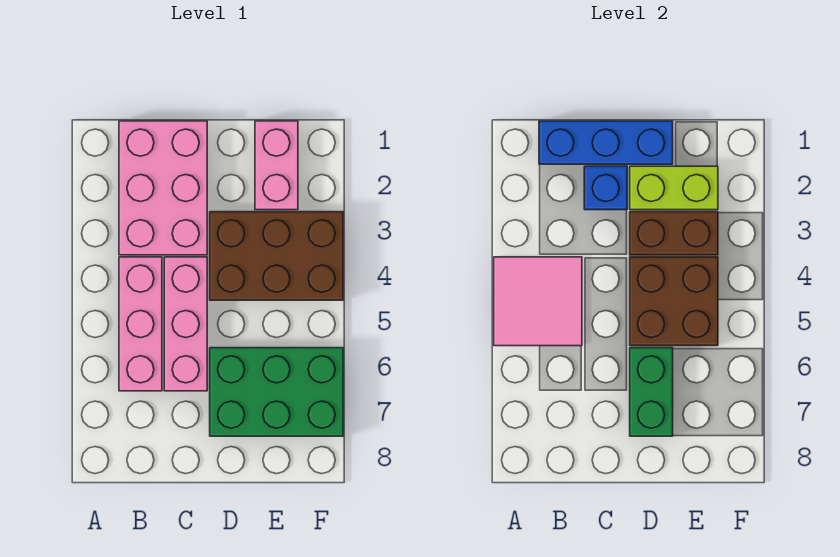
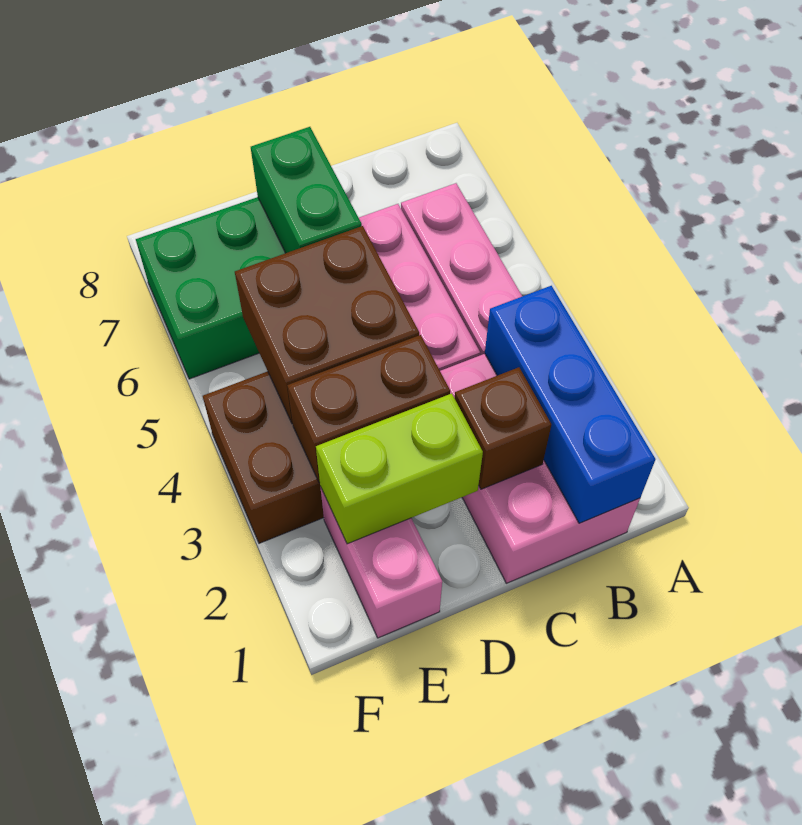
pink tile A4:B5 level 2 -> none
blue brick B1:D1 level 2 -> blue brick B1:B3 level 2
blue brick C2 level 2 -> brown brick C2 level 2

